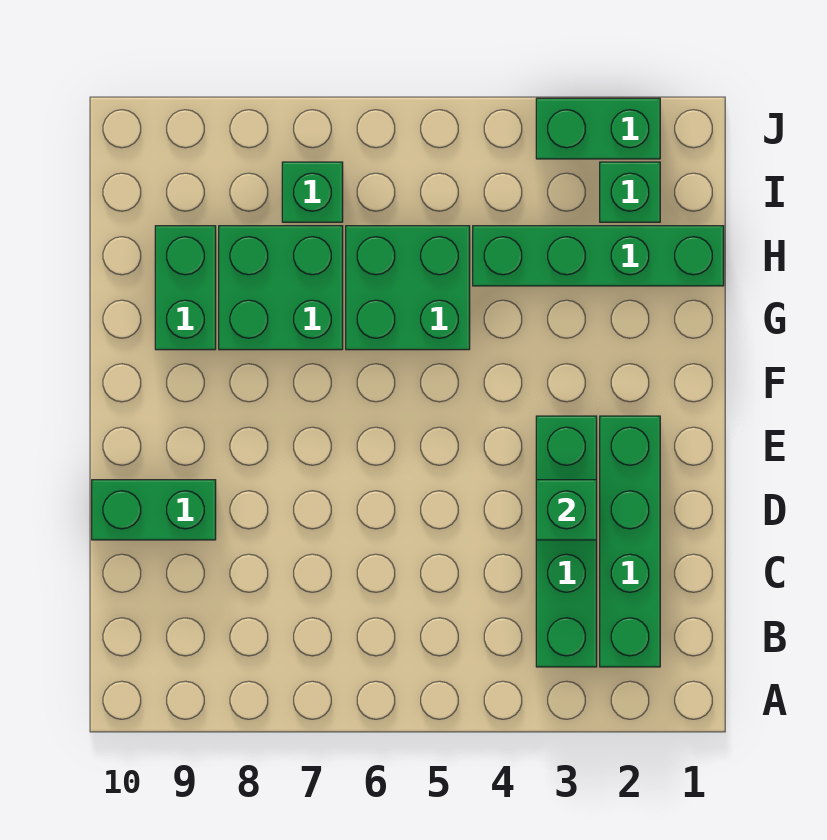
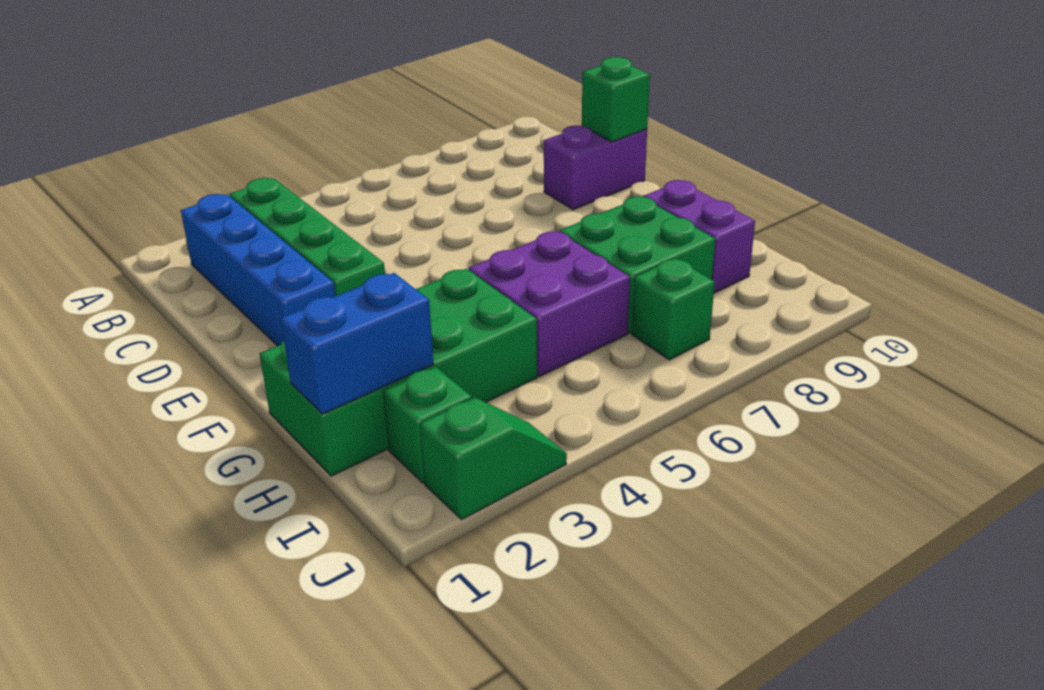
green brick B2:E2 level 1 -> blue brick B2:E2 level 1
green brick D3 level 2 -> green brick D10 level 2
green brick D9:D10 level 1 -> purple brick D9:D10 level 1
green brick G5:H6 level 1 -> purple brick G5:H6 level 1
green brick G9:H9 level 1 -> purple brick G9:H9 level 1
green brick H1:H4 level 1 -> green brick G1:H4 level 1
none -> blue brick H1:H2 level 2
green brick J2:J3 level 1 -> green slope J2:J3 level 1 top 2

